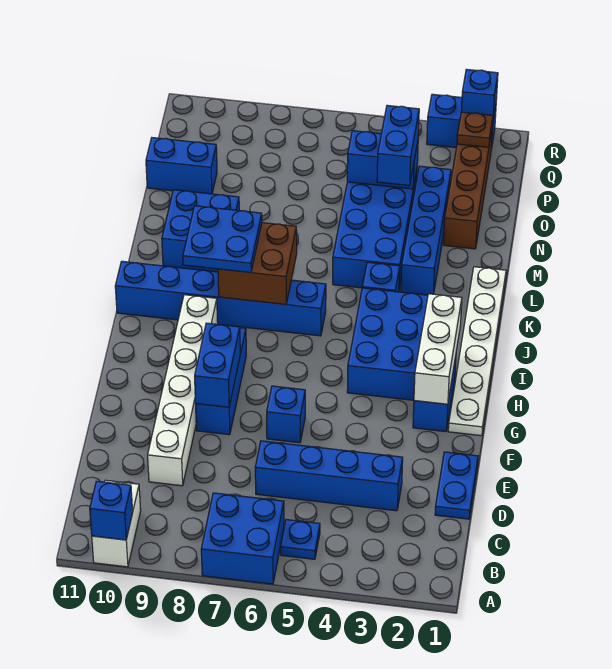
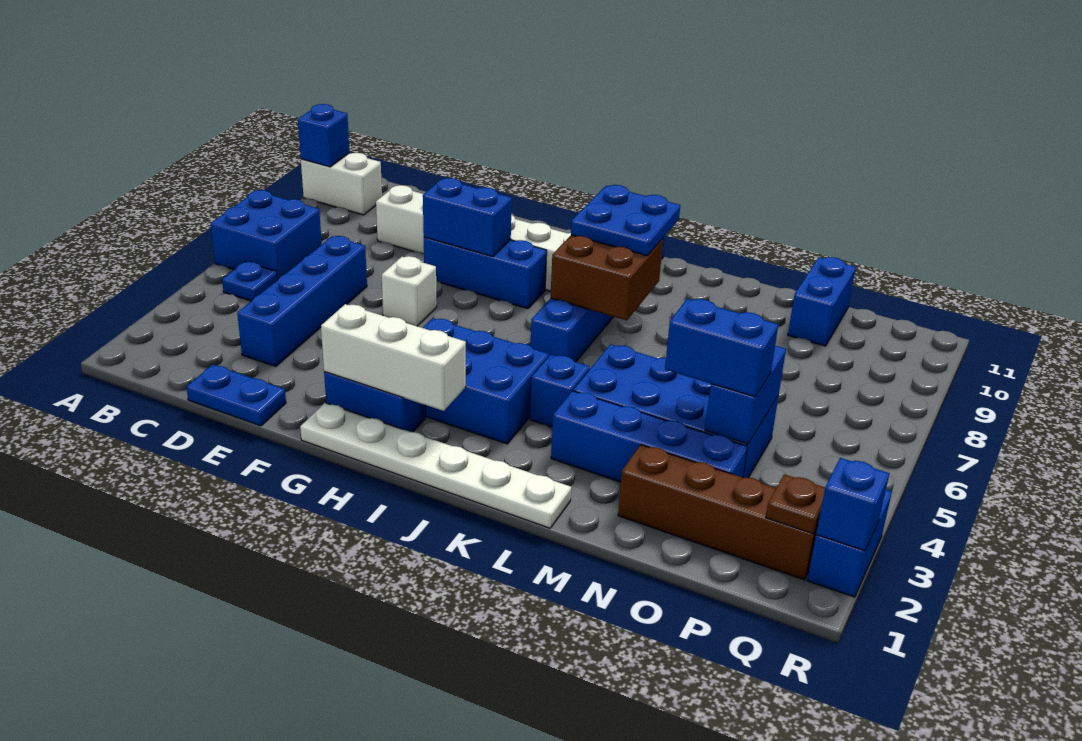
blue brick F6 level 1 -> white brick F6 level 1
blue brick L9:M10 level 1 -> none

